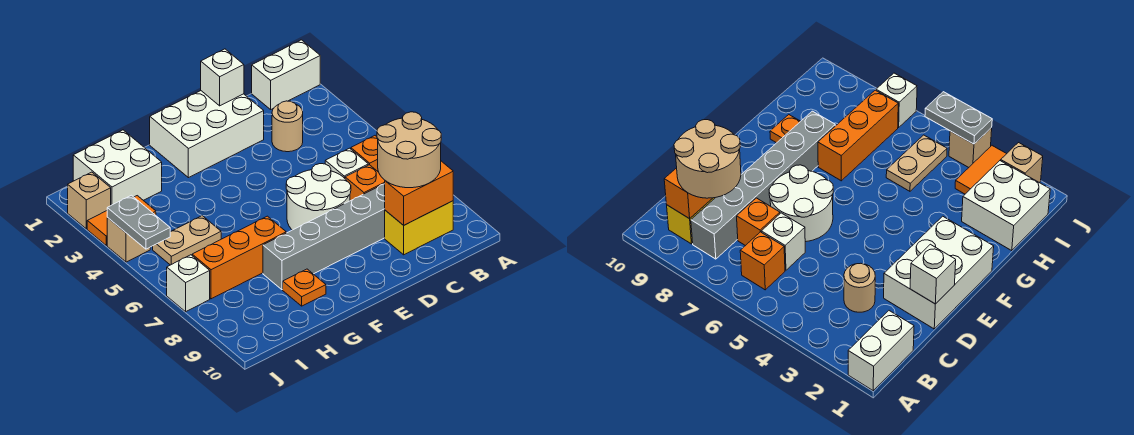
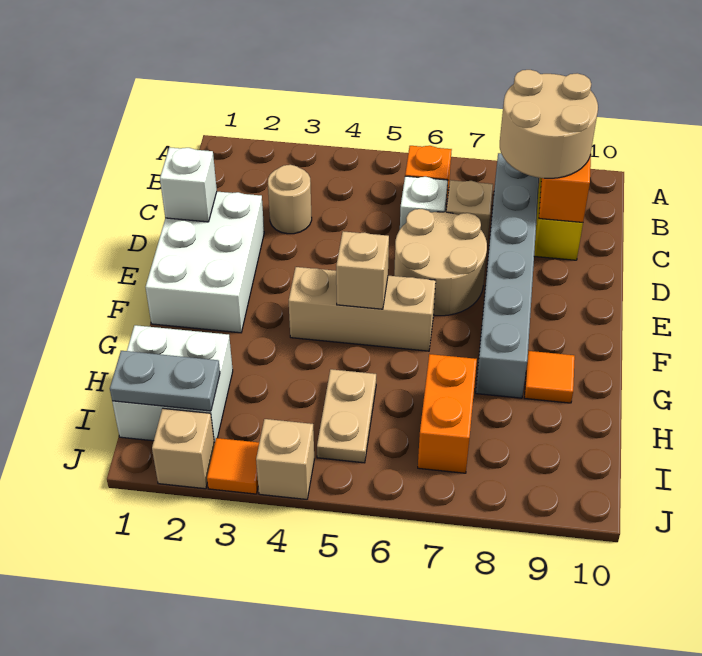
white brick A1:B1 level 1 -> none
orange brick C7 level 1 -> tan brick C7 level 1
white round brick D6:E7 level 1 -> tan round brick D6:E7 level 1
none -> tan brick F4:F6 level 1
none -> tan brick F5 level 2
orange brick G7:I7 level 1 -> orange brick H7:I7 level 1
orange plate G9 level 1 -> orange tile G9 level 1
orange tile I3:J3 level 1 -> orange tile J3 level 1
grey plate J4:J5 level 2 -> grey plate I1:I2 level 2
white brick J7 level 1 -> none

